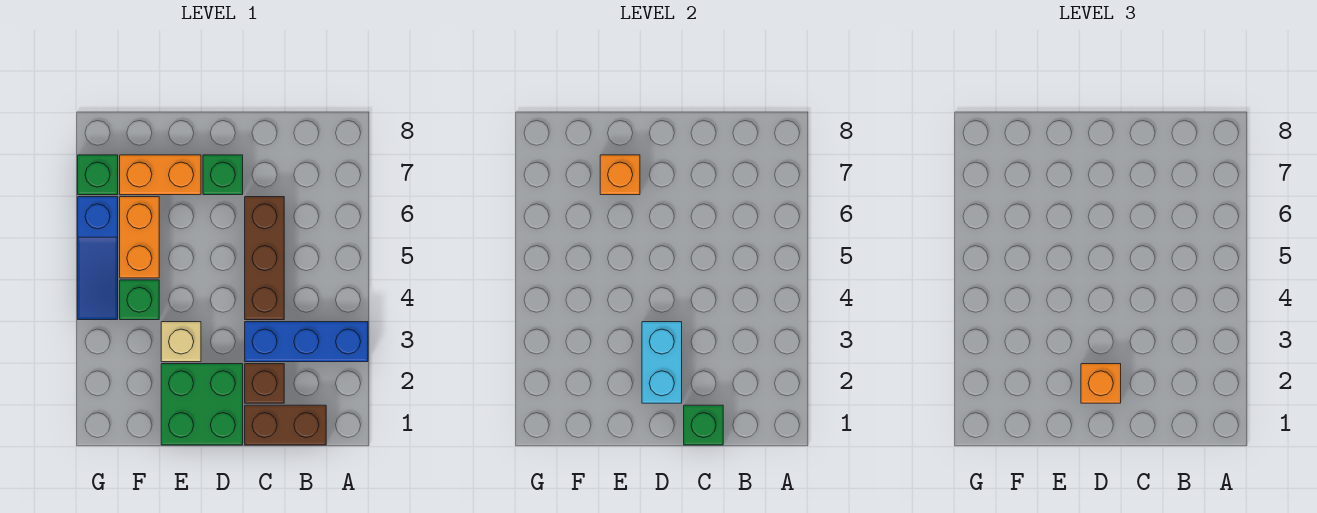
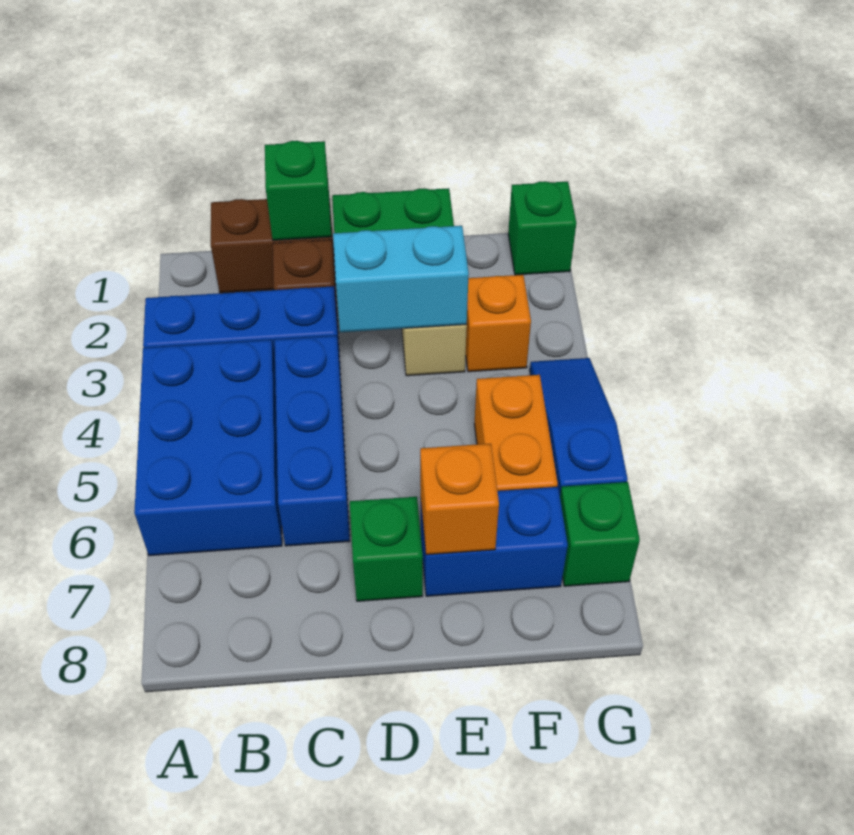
none -> blue brick A4:B6 level 1
brown brick C4:C6 level 1 -> blue brick C4:C6 level 1
cyan brick D2:D3 level 2 -> cyan brick D3:E3 level 2
orange brick D2 level 3 -> orange brick F3 level 1
orange brick E7:F7 level 1 -> blue brick E7:F7 level 1
green brick F4 level 1 -> green brick G1 level 1

